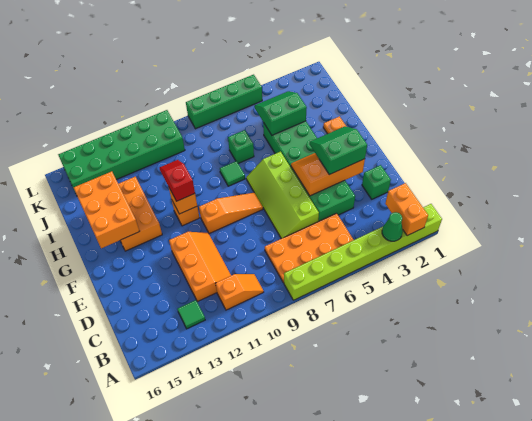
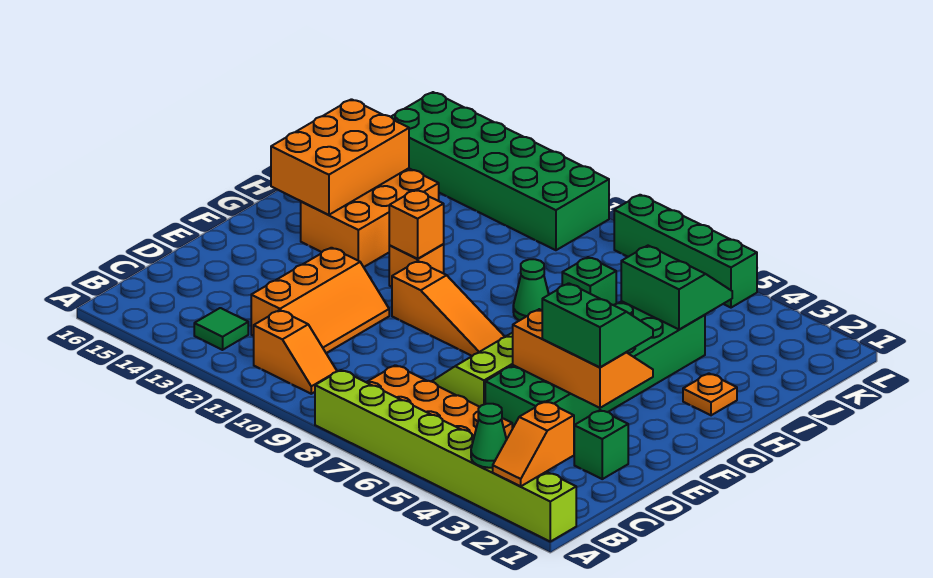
orange brick A2:B2 level 2 -> orange slope A2:B2 level 2 top B
red slope G11:H11 level 3 top G -> none
green tile H8 level 1 -> green cone H8 level 1

